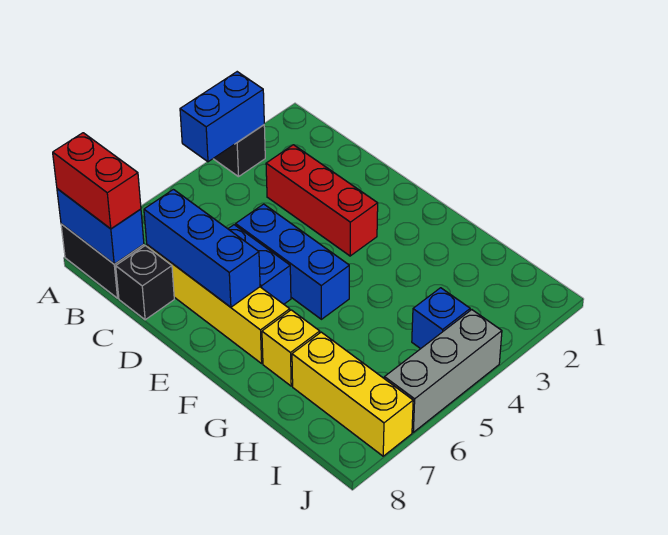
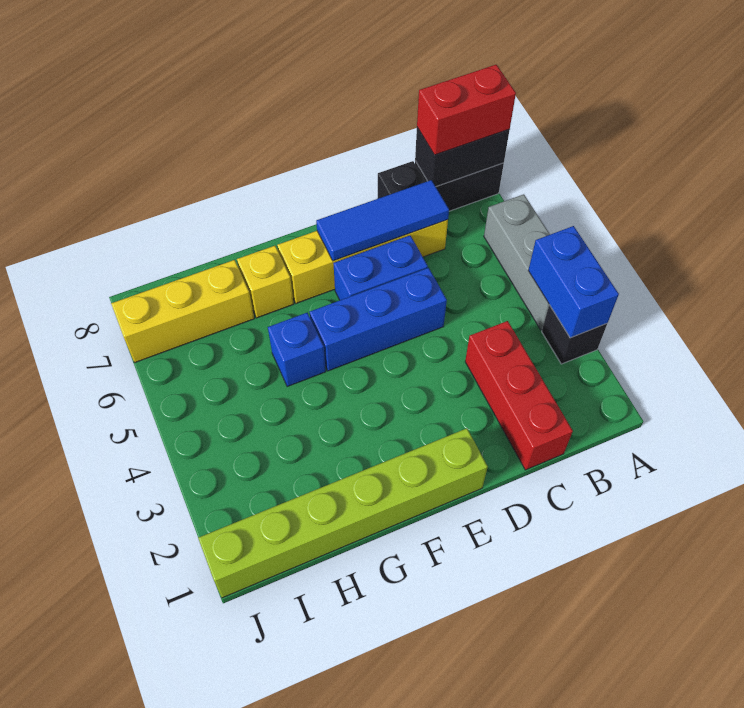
blue brick A8:B8 level 2 -> black brick A8:B8 level 2
red brick C3:E3 level 1 -> red brick C1:C3 level 1
blue brick C7:E7 level 2 -> blue tile C7:E7 level 2
none -> lime brick E1:J1 level 1
blue brick I4 level 1 -> blue brick G5 level 1
grey brick J4:J6 level 1 -> grey brick A4:A6 level 1

